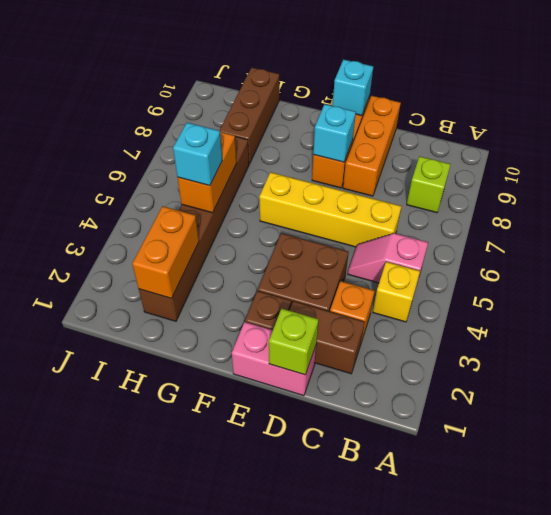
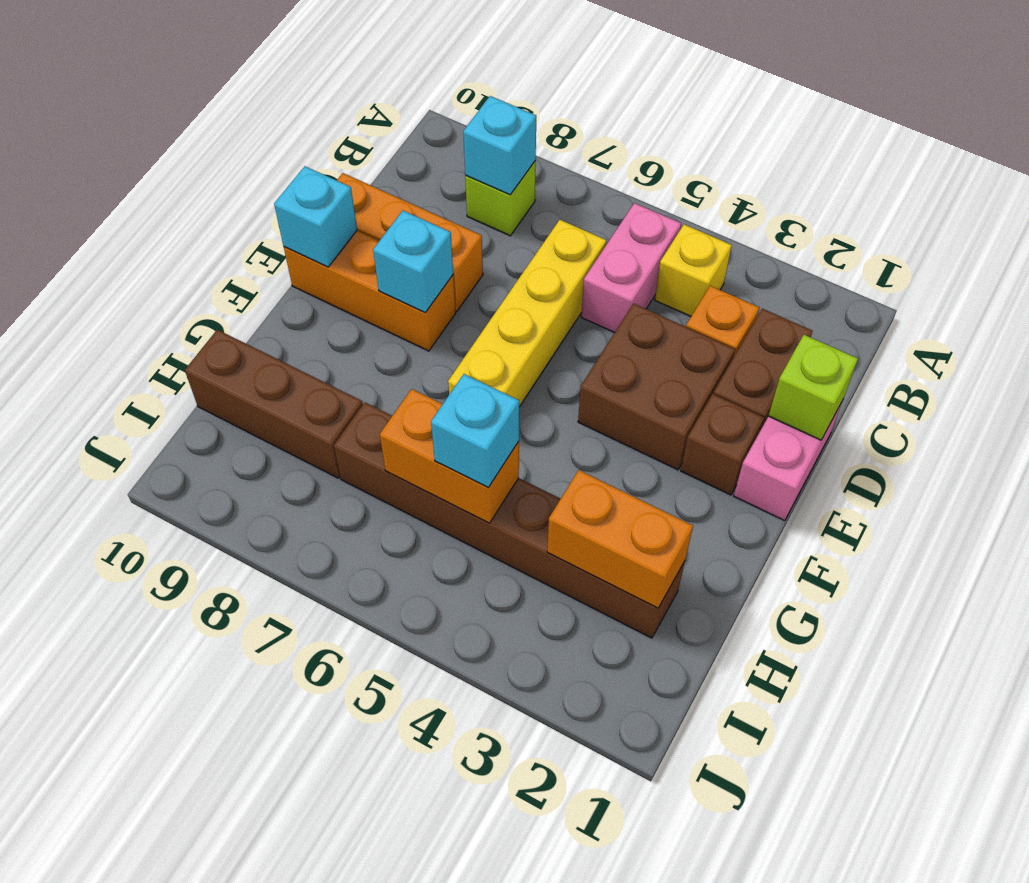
pink slope B5:C5 level 1 top B -> pink brick B5:C5 level 1
none -> cyan brick B8 level 2

